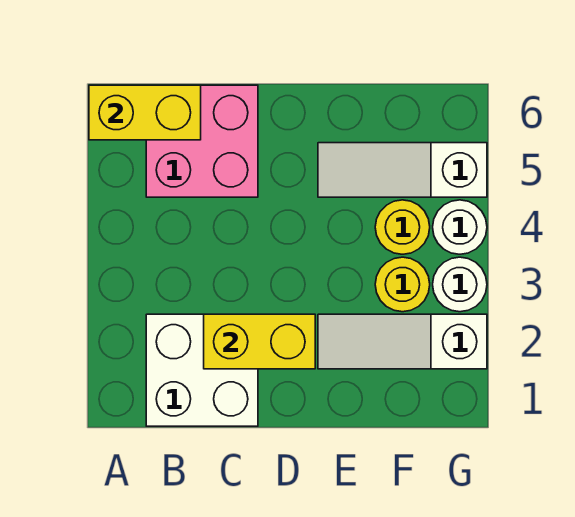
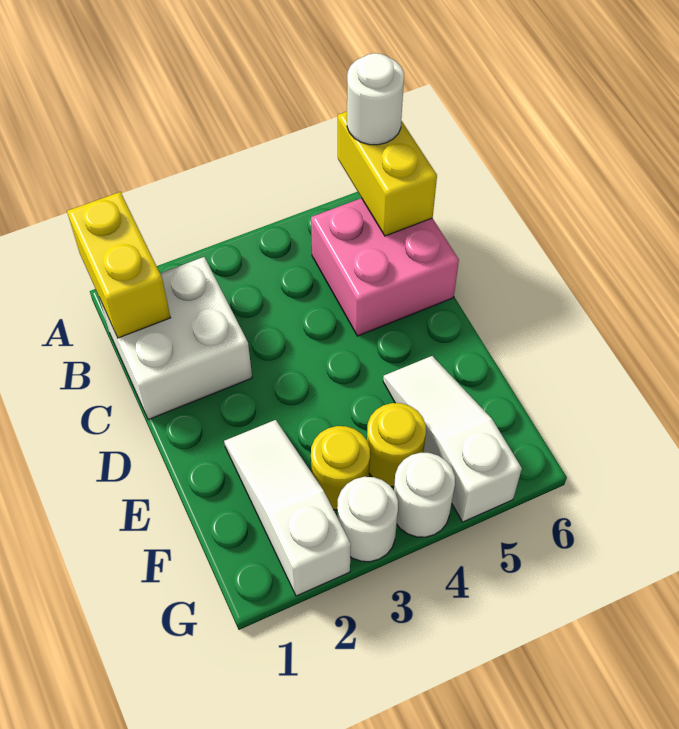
none -> white round brick A6 level 3
yellow brick C2:D2 level 2 -> yellow brick A1:B1 level 2

